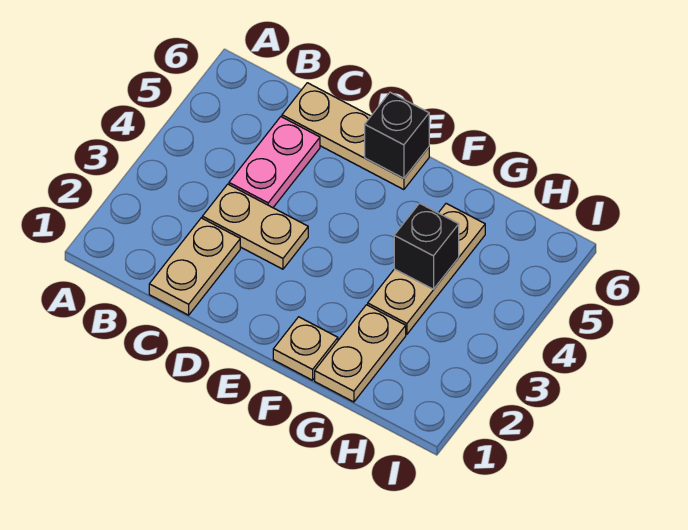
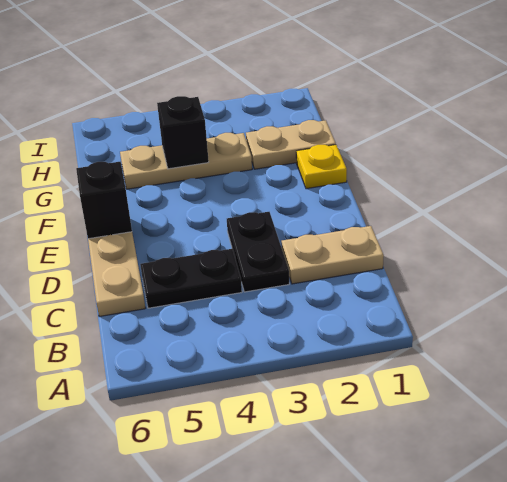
tan plate C3:D3 level 1 -> black plate C3:D3 level 1
pink plate C4:C5 level 1 -> black plate C4:C5 level 1
tan plate F1 level 1 -> yellow plate F1 level 1

